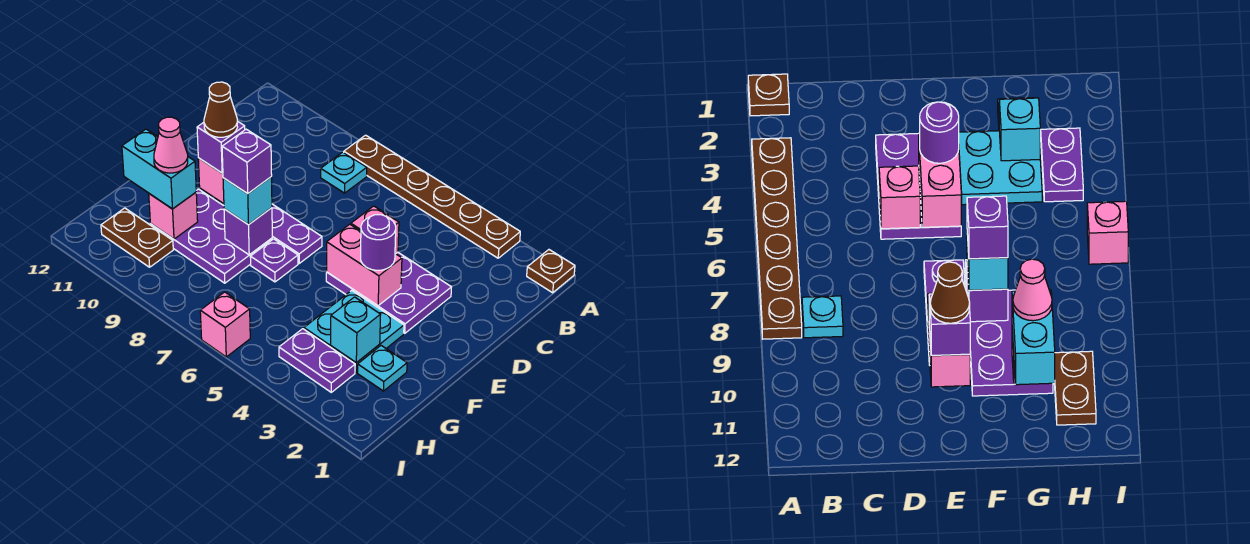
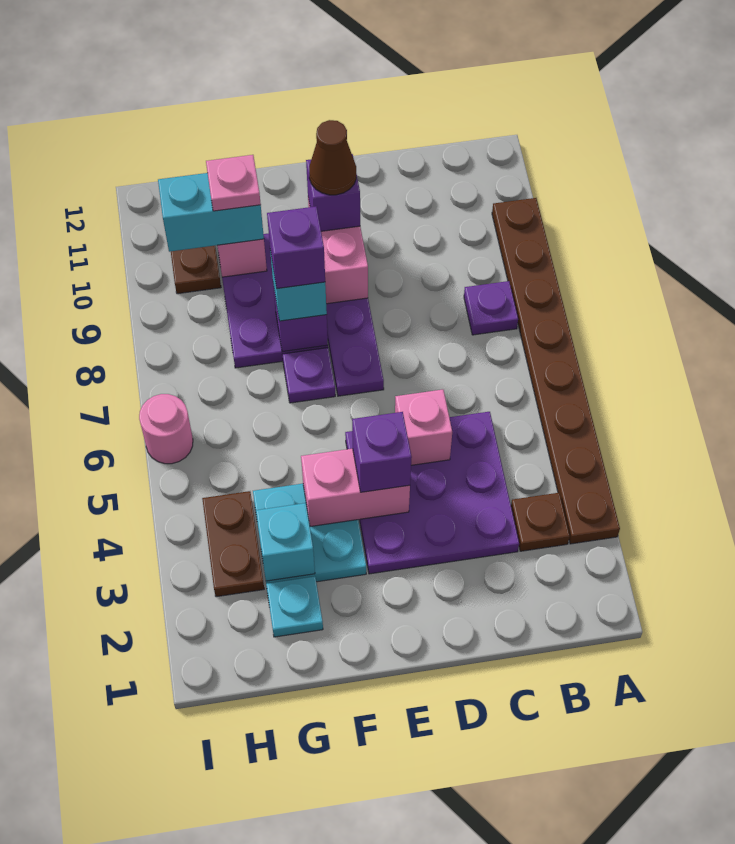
brown plate A1 level 1 -> brown plate B3 level 1
brown plate A3:A8 level 1 -> brown plate A3:A10 level 1
cyan plate B8 level 1 -> purple plate B8 level 1
purple plate D3:E5 level 1 -> purple plate C3:E5 level 1
pink brick E4:E5 level 2 -> pink brick E4:F4 level 2
purple round brick E4 level 3 -> purple brick E4 level 3
cyan brick G10:G11 level 3 -> cyan brick G10:H10 level 3
pink cone G10 level 4 -> pink plate G10 level 4
purple plate H3:H4 level 1 -> brown plate H3:H4 level 1
pink brick I6 level 1 -> pink round brick I6 level 1

